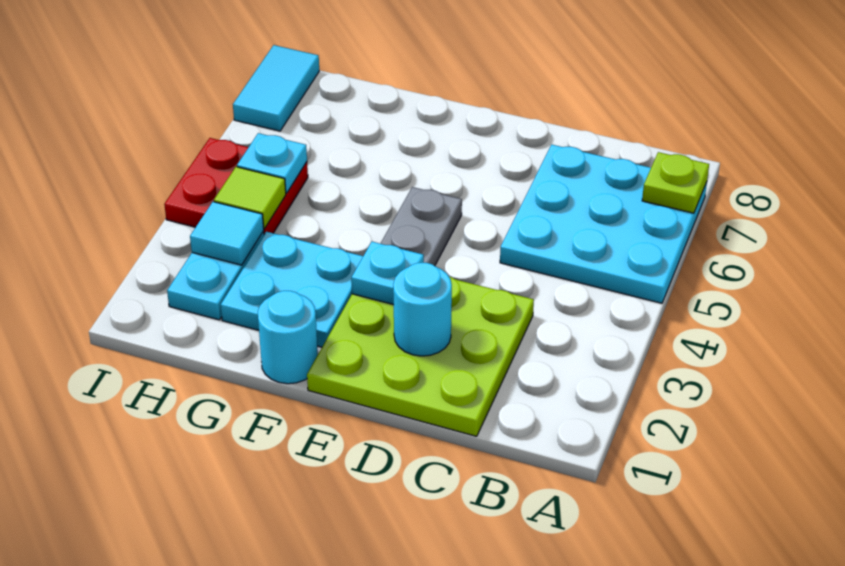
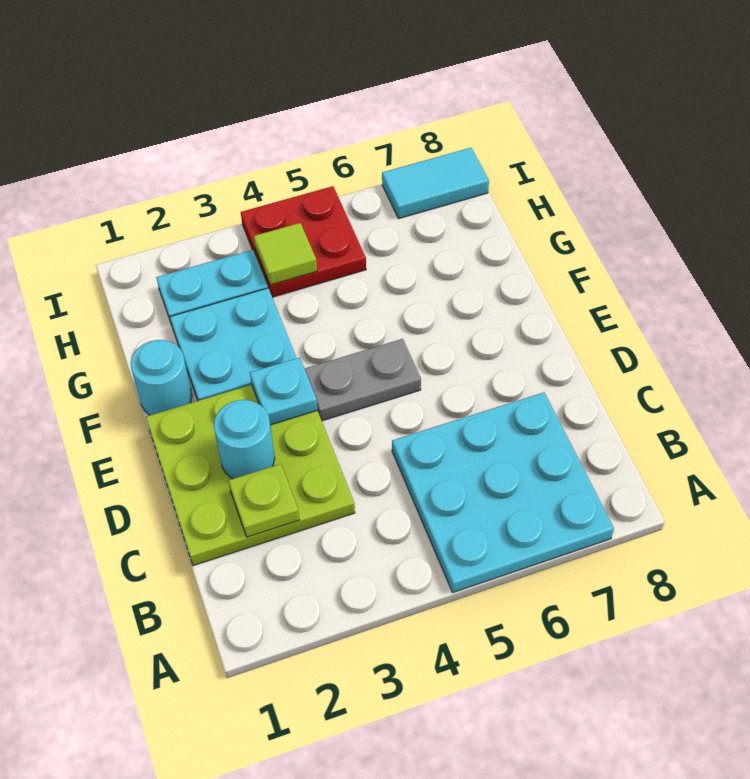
lime plate A7 level 2 -> lime plate C2 level 2
cyan tile H3 level 2 -> none
cyan plate H5 level 2 -> none

